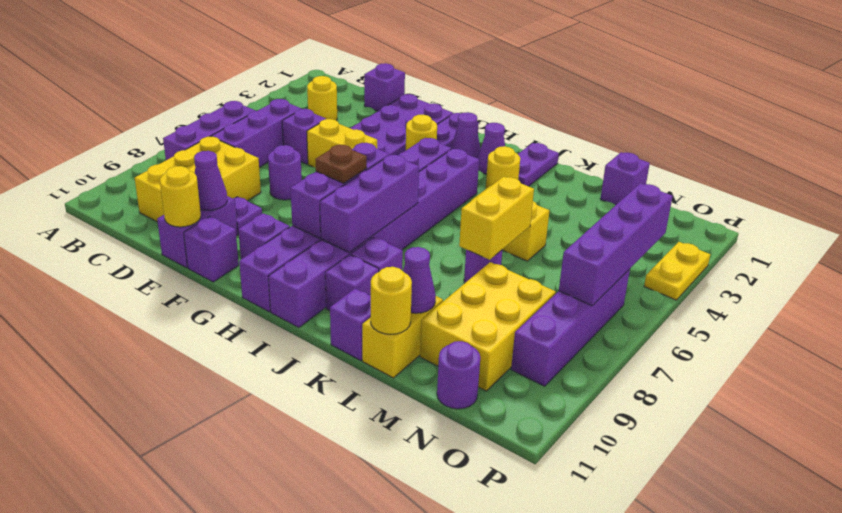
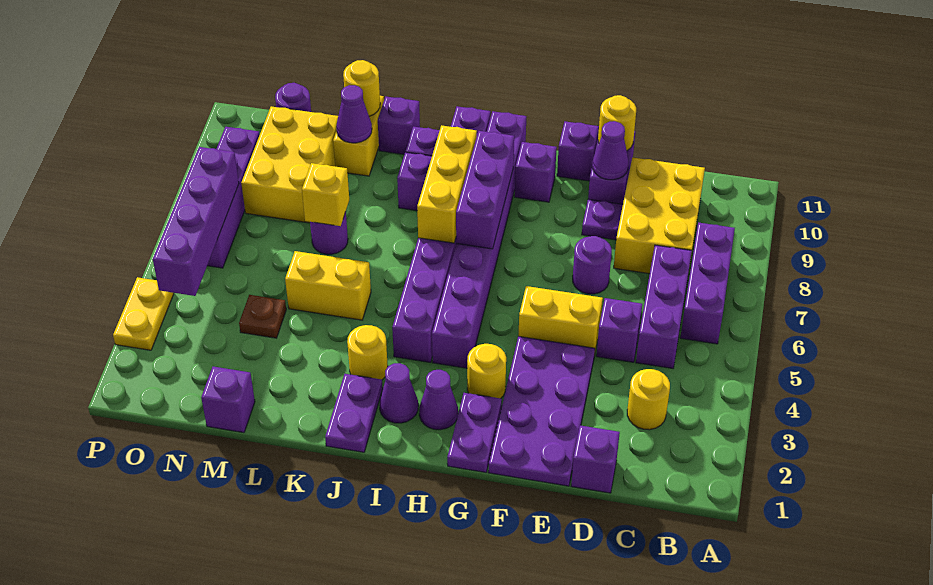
brown plate H8 level 3 -> brown plate M4 level 1
purple brick I7:I9 level 2 -> yellow brick I7:I9 level 2
yellow brick L6:L7 level 2 -> yellow brick L7 level 2

